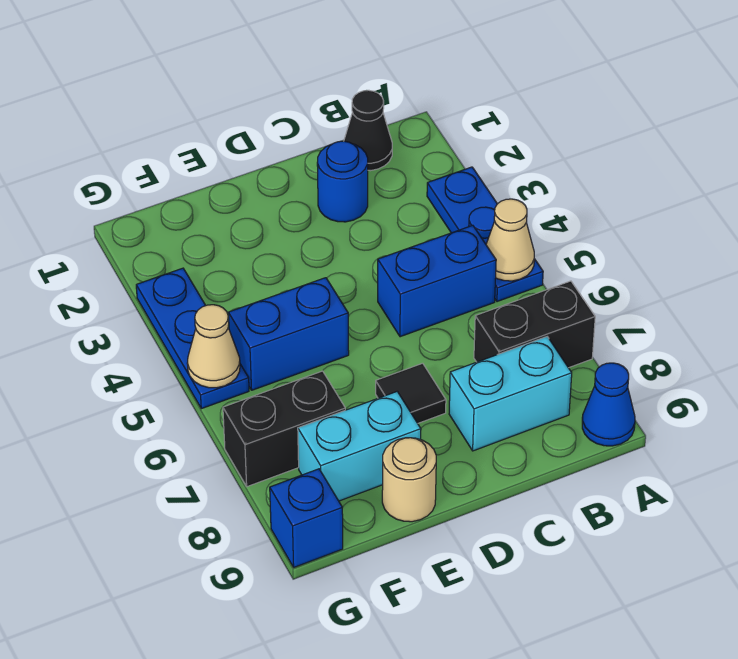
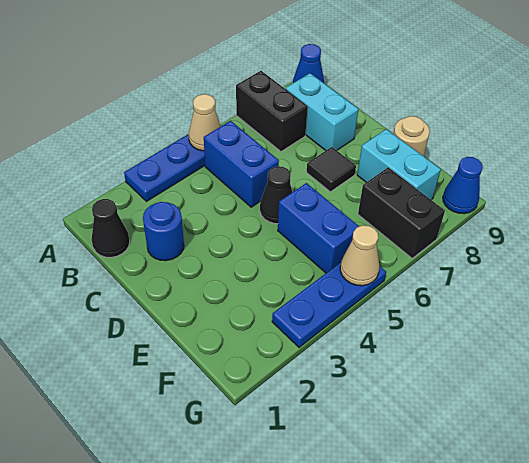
none -> black cone D5 level 1
blue brick G9 level 1 -> blue cone G9 level 1

